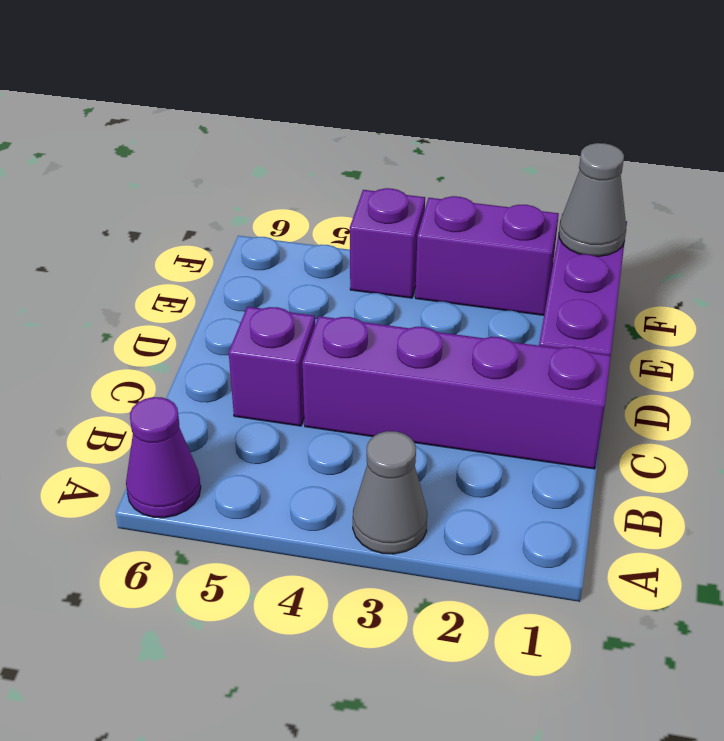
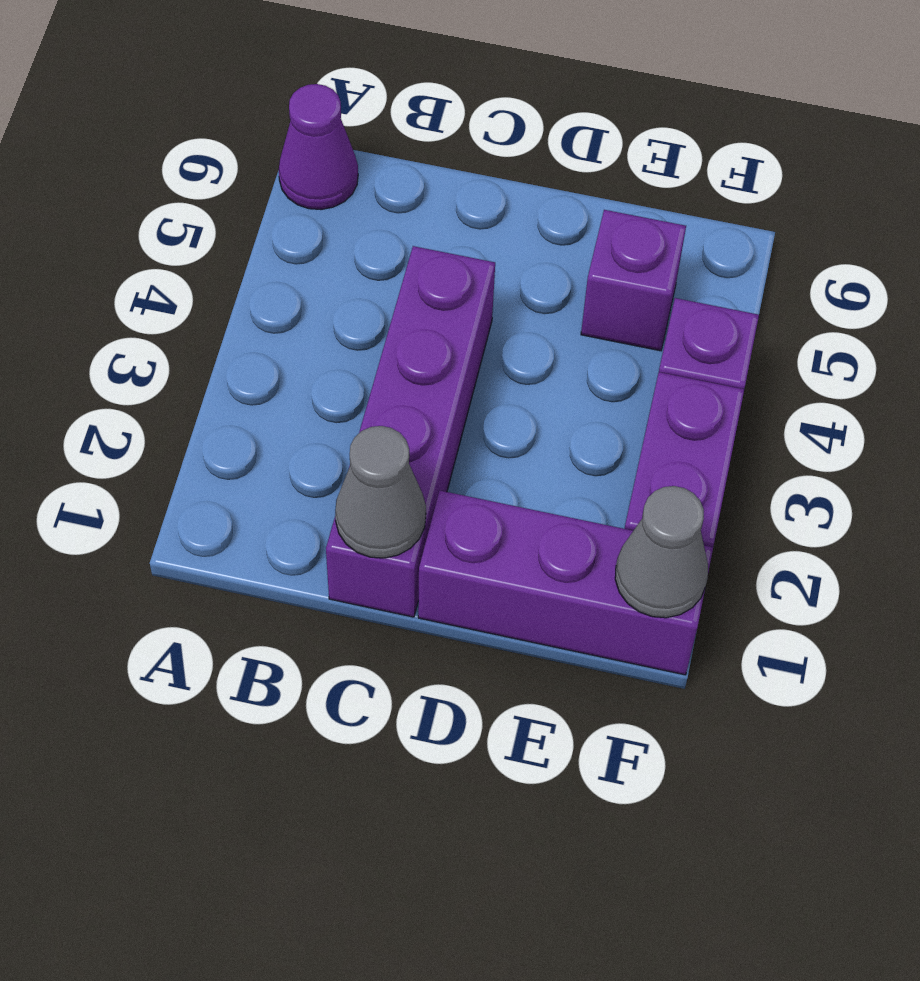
grey cone A3 level 1 -> grey cone C1 level 2
purple brick C5 level 1 -> purple brick E5 level 1

